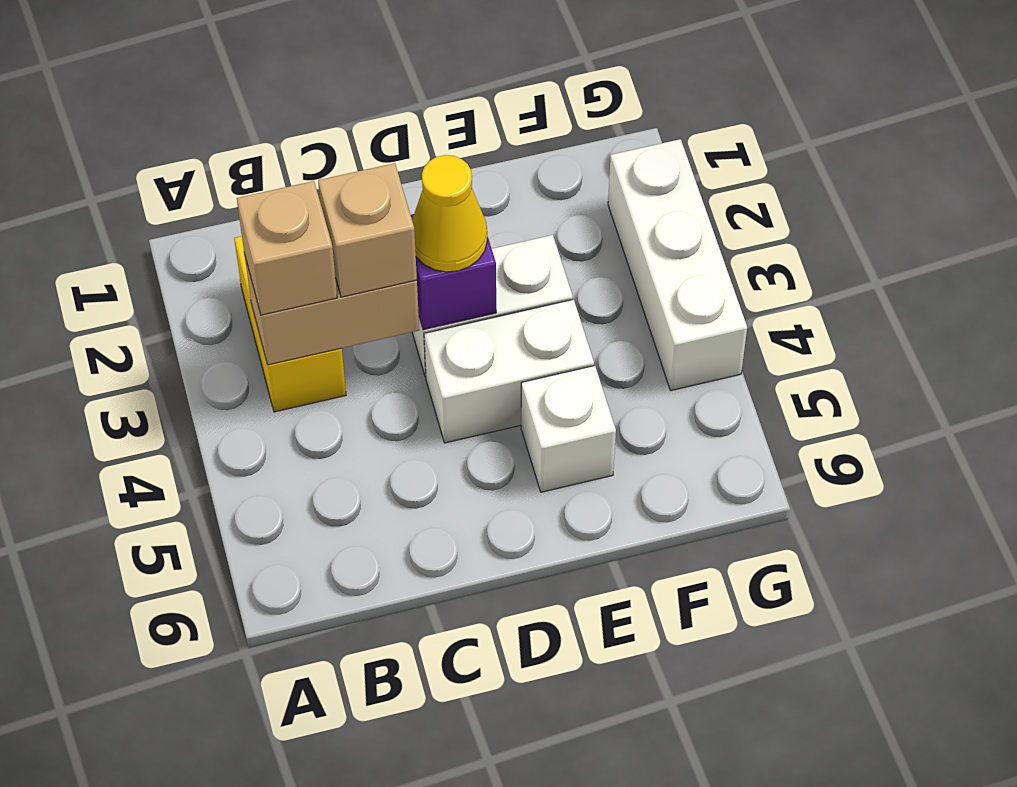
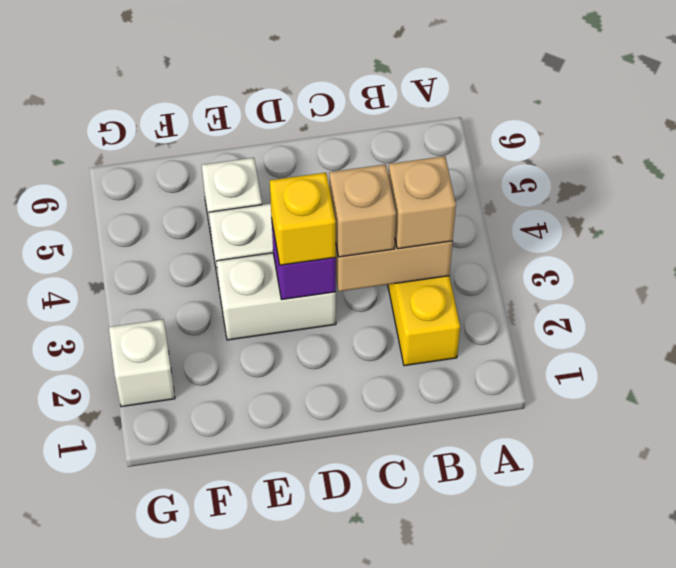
yellow cone D3 level 3 -> yellow brick D3 level 3
white brick G2:G4 level 1 -> white brick G2 level 1

